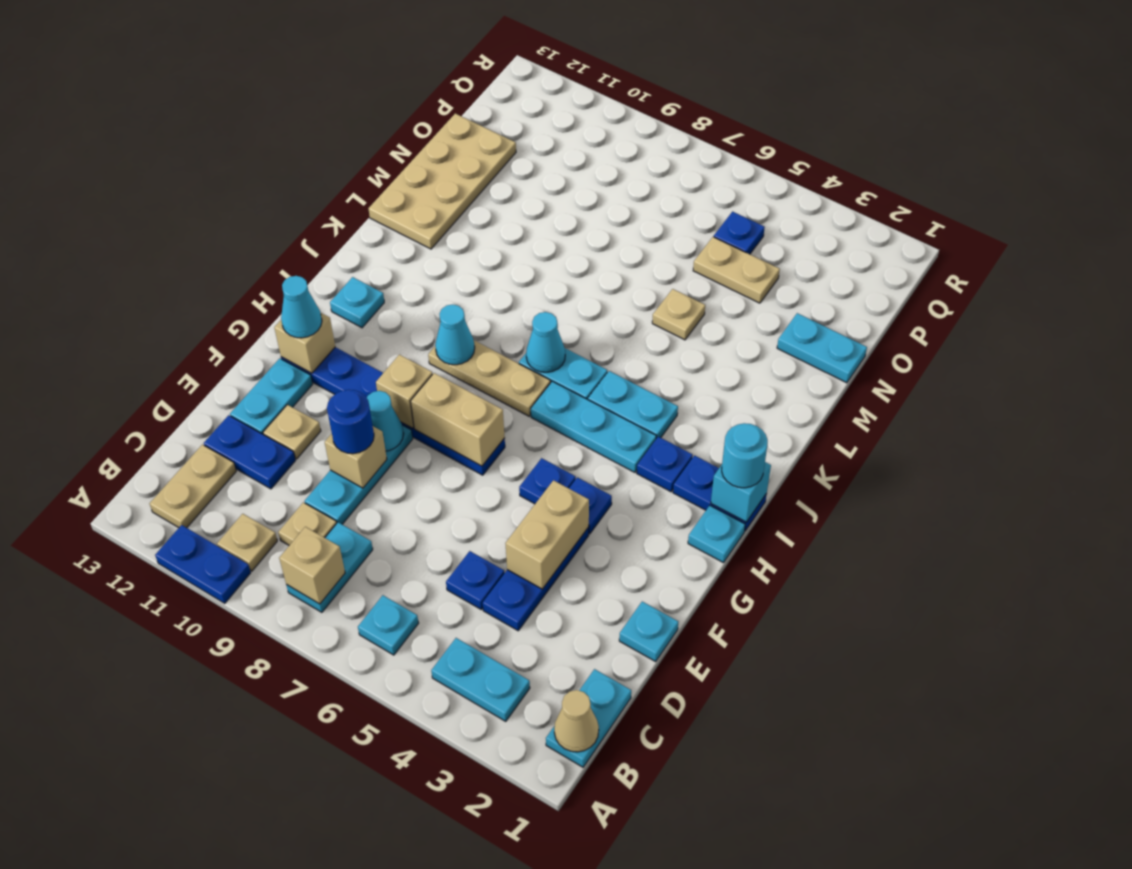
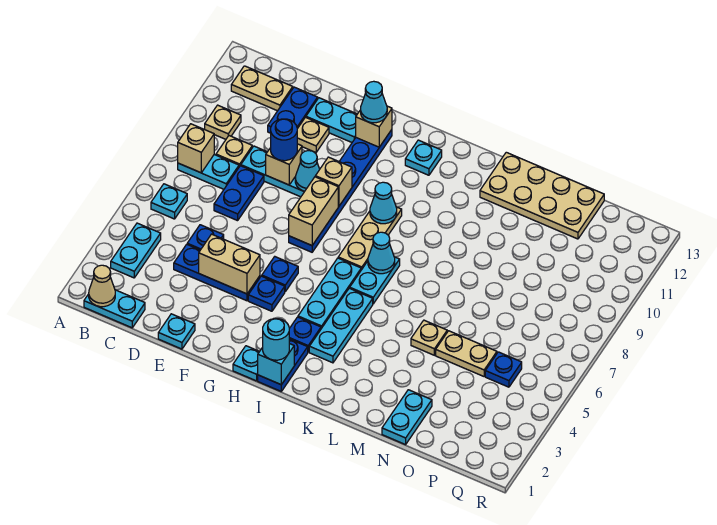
blue plate A10:A11 level 1 -> blue plate D7:D8 level 1
cyan plate J4:J5 level 1 -> cyan plate J3:J5 level 1
tan plate O4:O5 level 1 -> tan plate N5:O5 level 1

